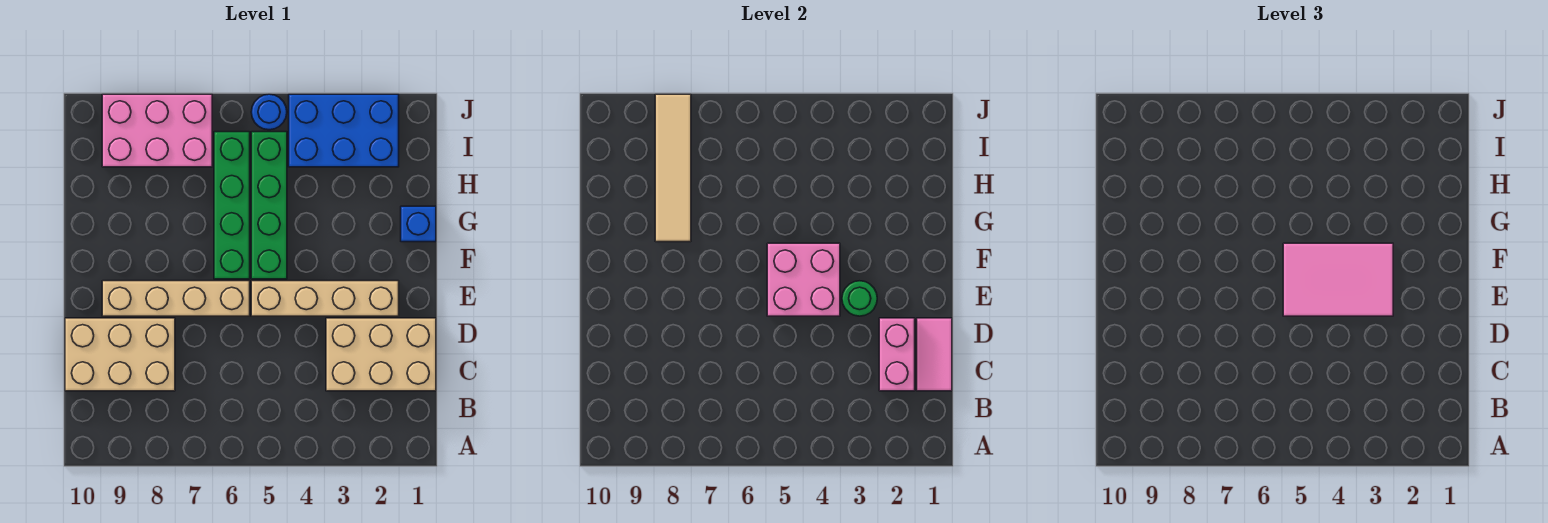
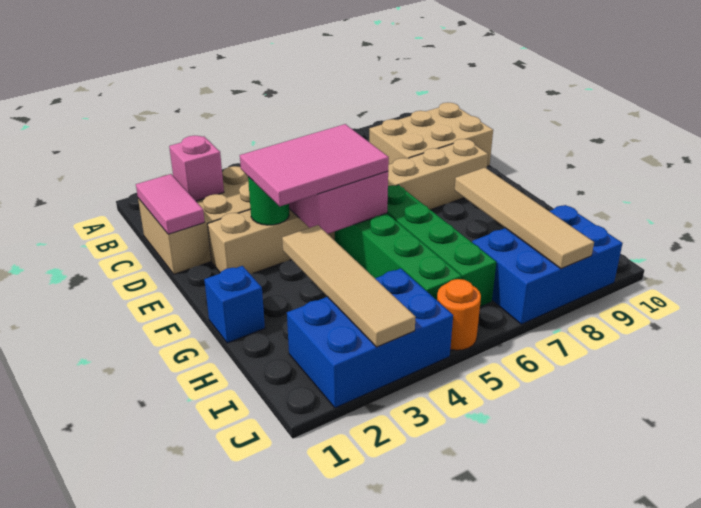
pink brick C2:D2 level 2 -> pink brick C2 level 2
none -> tan tile G3:J3 level 2
pink brick I7:J9 level 1 -> blue brick I7:J9 level 1
blue round brick J5 level 1 -> orange round brick J5 level 1

